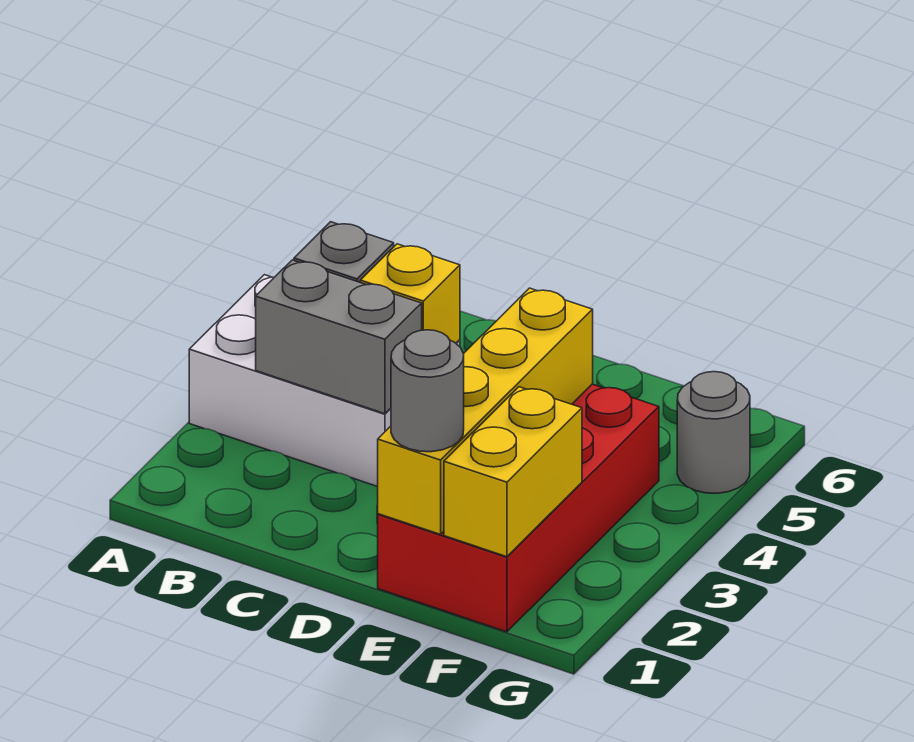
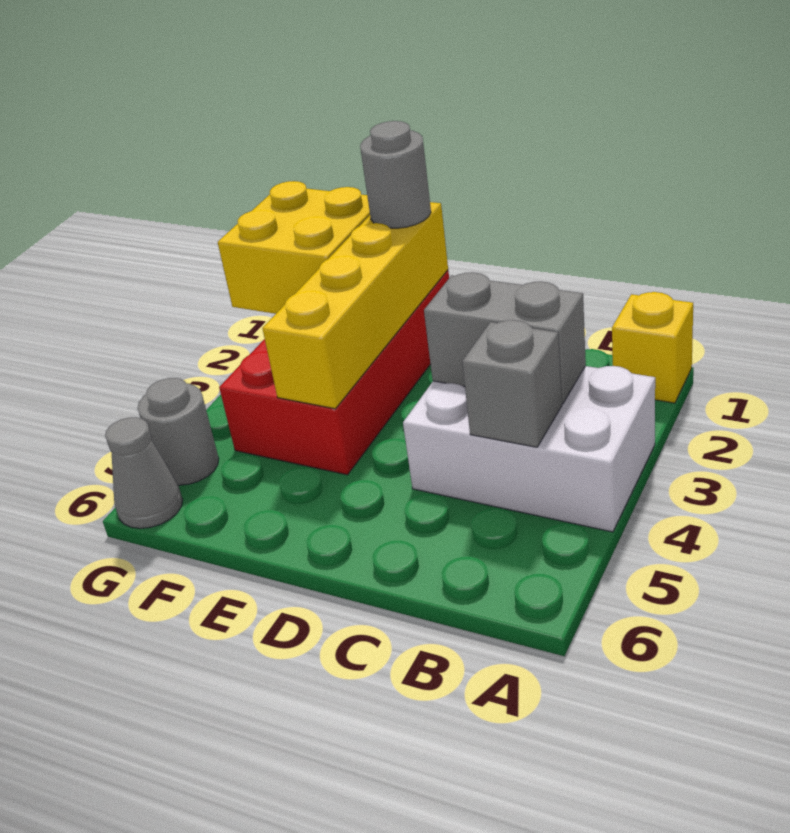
yellow brick C4 level 2 -> yellow brick A1 level 1
yellow brick F1:F2 level 2 -> yellow brick F1:G2 level 2
none -> grey cone G6 level 1

